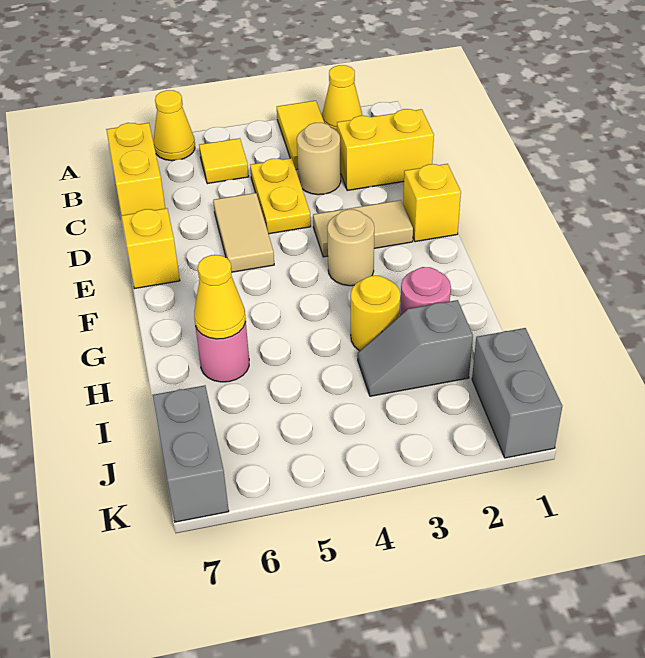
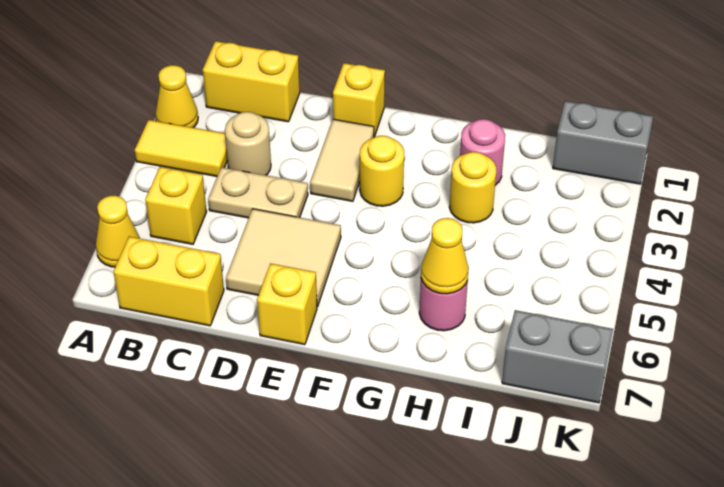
yellow tile B5 level 1 -> yellow brick B5 level 1
yellow brick C1:C2 level 1 -> yellow brick B1:C1 level 1
yellow plate C4:D4 level 1 -> tan plate C4:D4 level 1
tan tile D5:E5 level 1 -> tan tile D5:E6 level 1
tan round brick F3 level 1 -> yellow round brick F3 level 1
grey slope I2:I3 level 1 top 2 -> none

